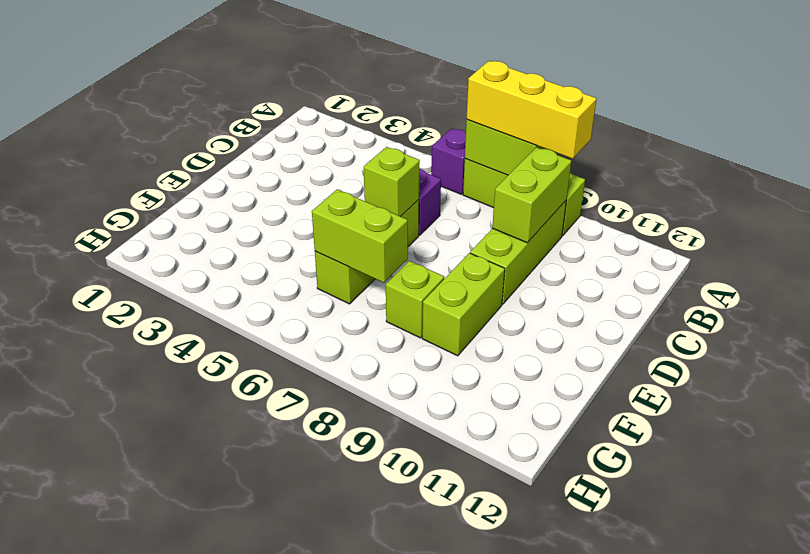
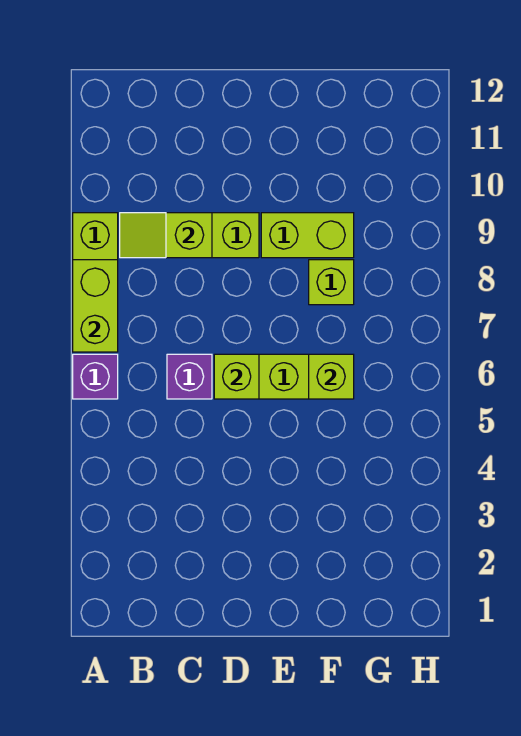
yellow brick A7:A9 level 3 -> none
lime brick B9:C9 level 2 -> lime slope B9:C9 level 2 top C
lime brick F6:F7 level 2 -> lime brick F6 level 2

